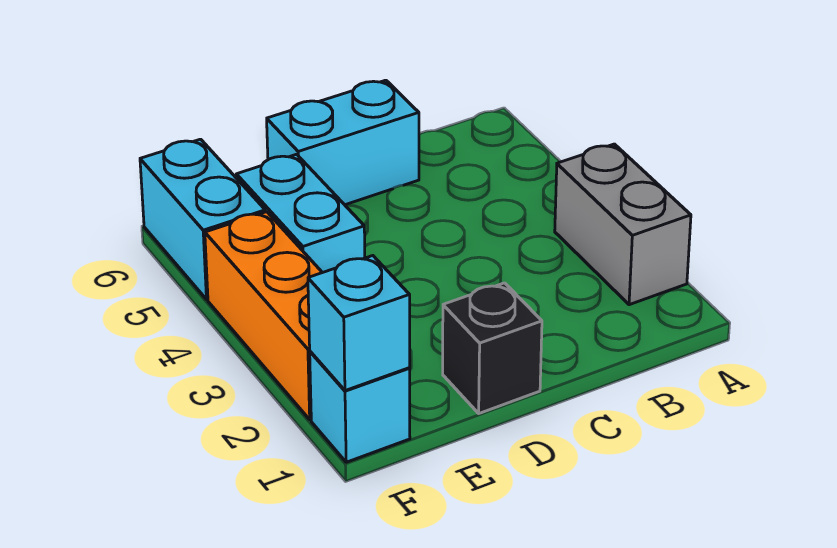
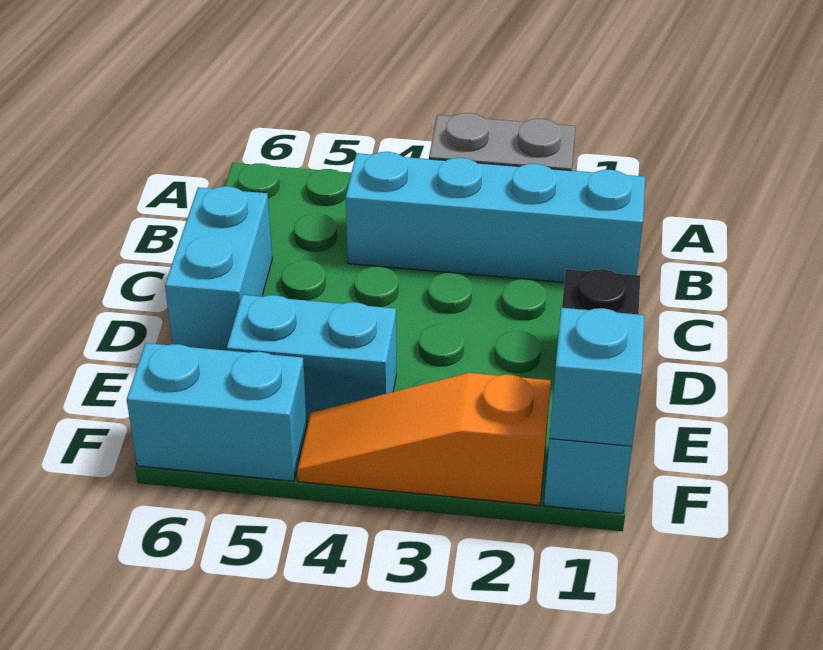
none -> cyan brick B1:B4 level 1
orange brick F2:F4 level 1 -> orange slope F2:F4 level 1 top 2

